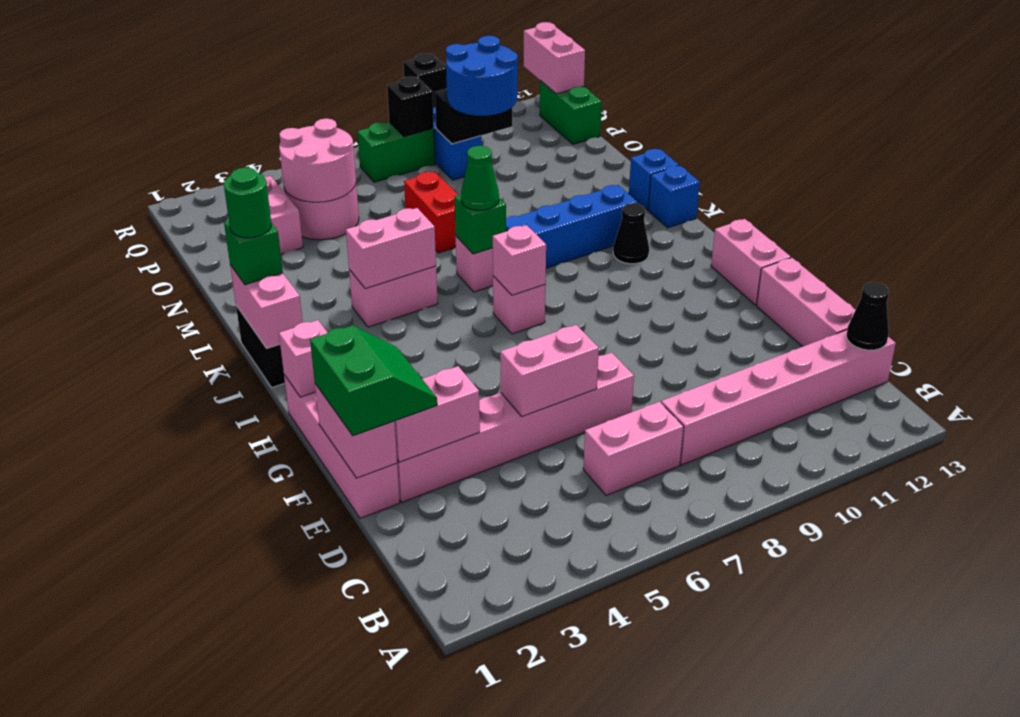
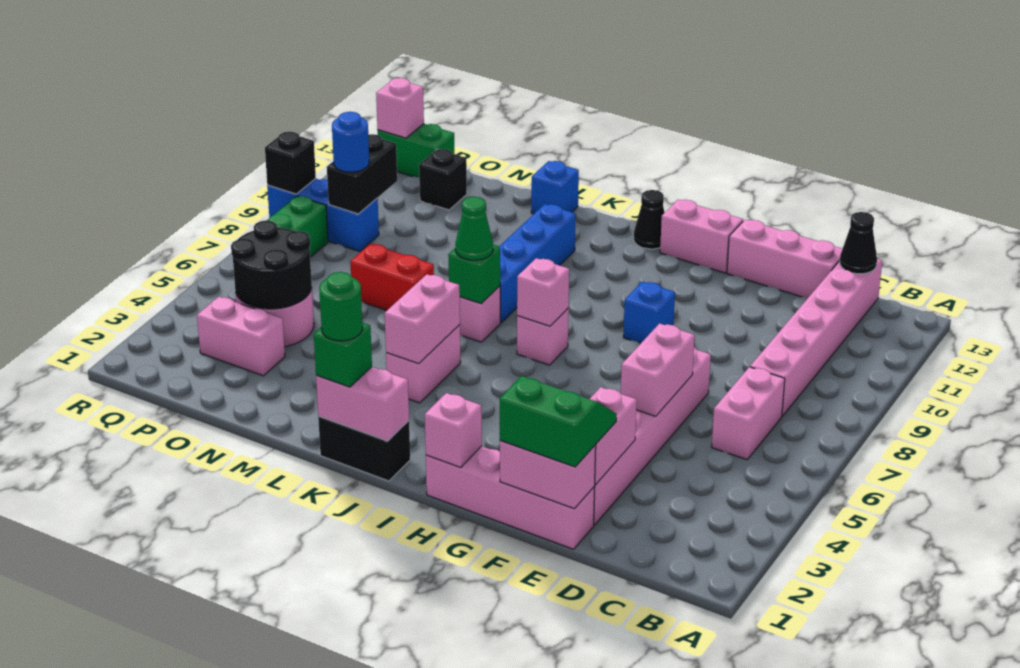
black cone J11 level 1 -> black cone I13 level 1
blue brick K13 level 1 -> blue brick G9 level 1
pink round brick O4:P5 level 2 -> black round brick O4:P5 level 2
blue round brick O9:P10 level 3 -> blue round brick P9 level 3
black brick Q8 level 2 -> black brick O12 level 1
pink brick Q13:R13 level 2 -> pink brick Q13 level 2

